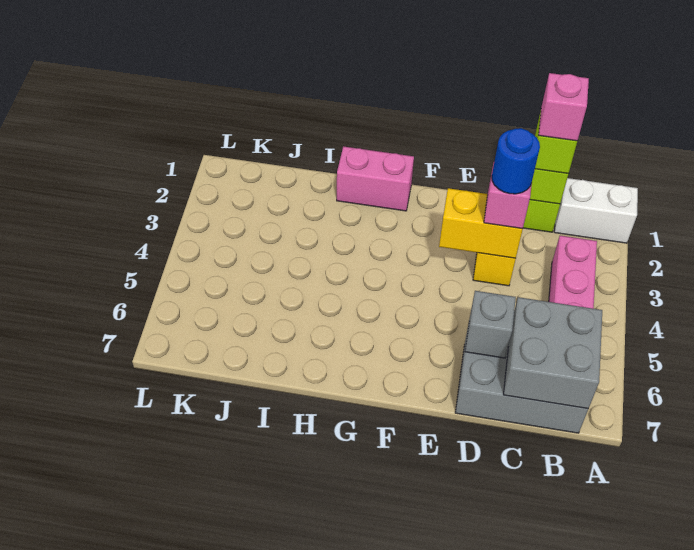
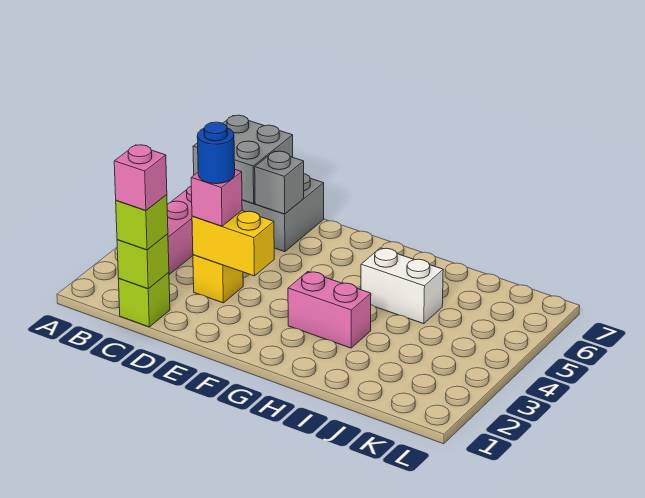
white brick A1:B1 level 1 -> white brick H5:I5 level 1
pink brick G1:H1 level 1 -> pink brick G3:H3 level 1

